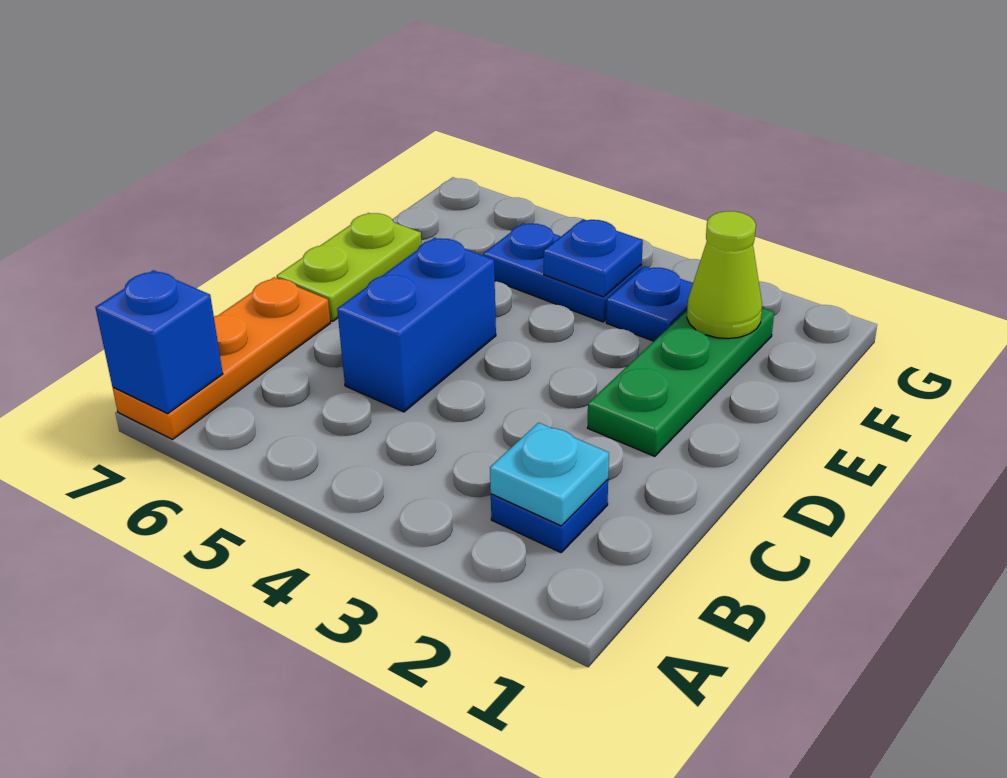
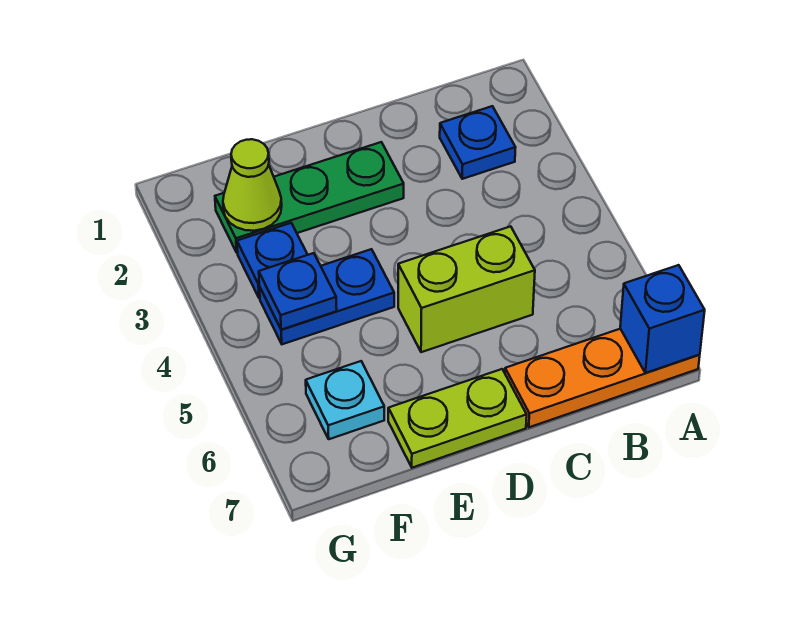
cyan plate B2 level 2 -> cyan plate F6 level 1
blue brick C5:D5 level 1 -> lime brick C5:D5 level 1
blue plate F4:F5 level 1 -> blue plate E4:F4 level 1

